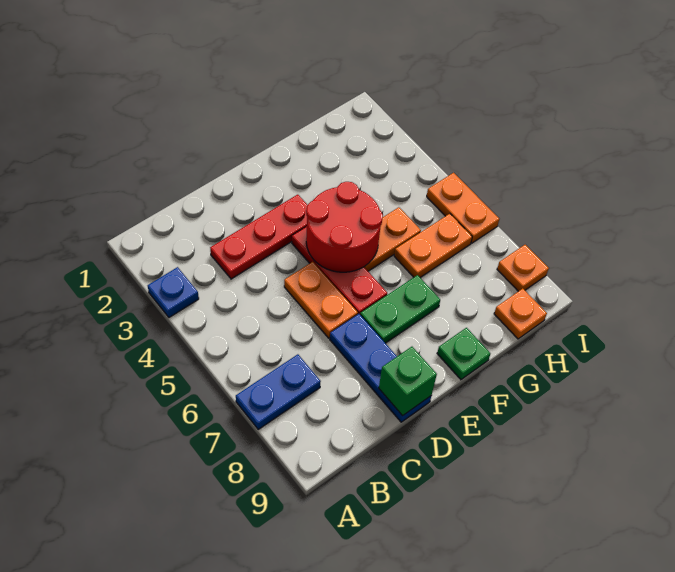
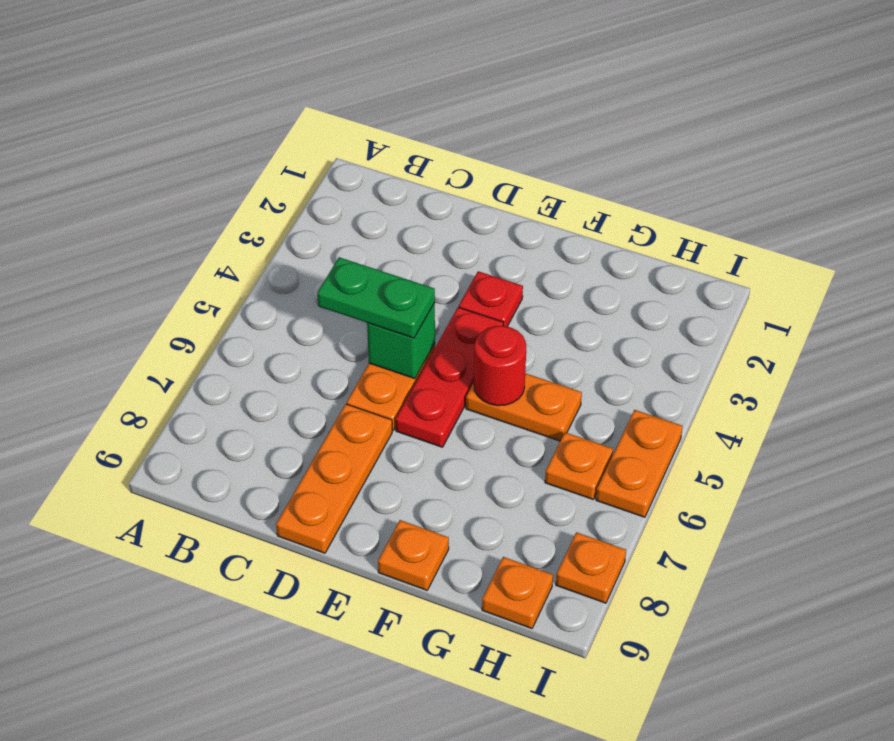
blue plate A3 level 1 -> none
blue plate A7:B7 level 1 -> none
red plate C3:E3 level 1 -> red plate E3 level 1
blue plate D7:D9 level 1 -> orange plate D7:D9 level 1
green brick D9 level 2 -> green brick D5 level 2
red round brick E4:F5 level 2 -> red round brick F5 level 2
green plate E7:F7 level 1 -> green plate C5:D5 level 3
green plate F9 level 1 -> orange plate F9 level 1
orange plate G6:H6 level 1 -> orange plate H6 level 1

